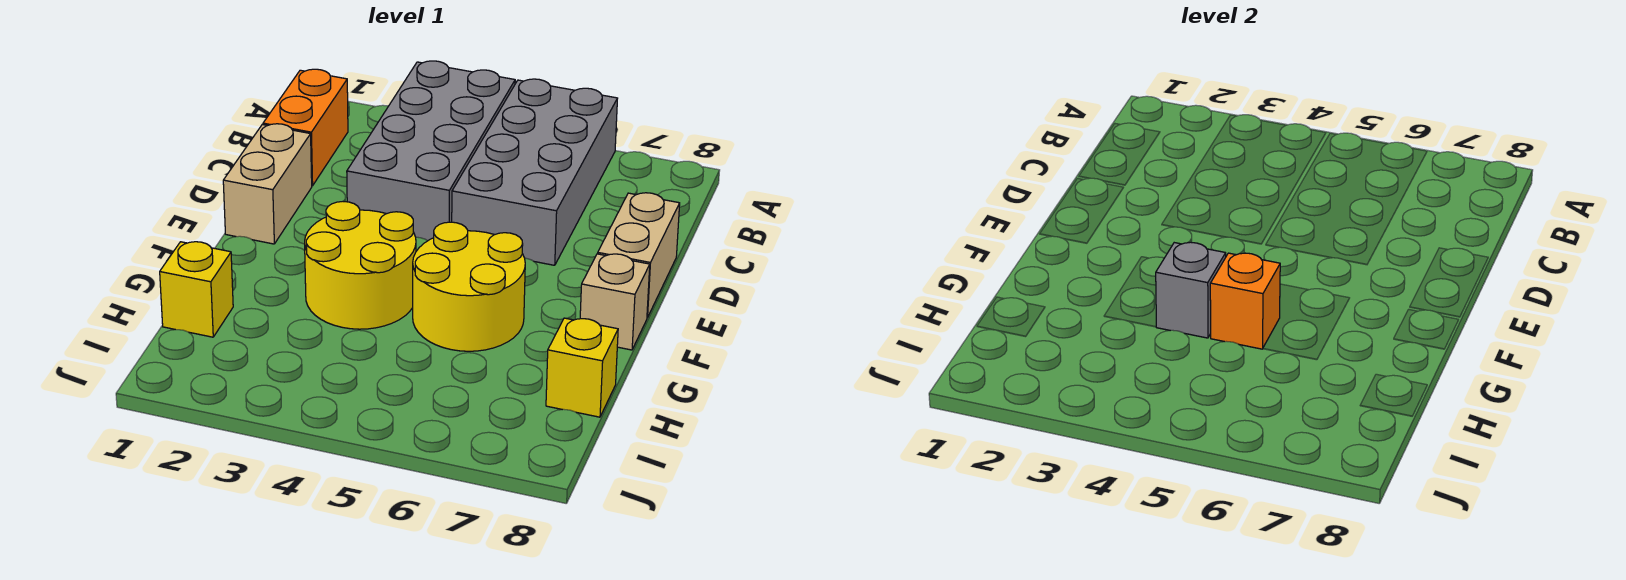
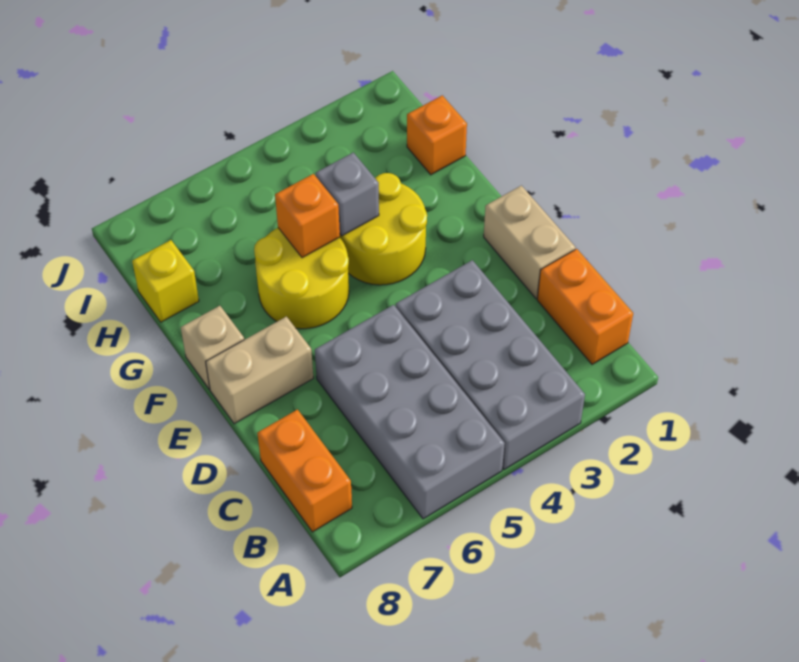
none -> orange brick B8:C8 level 1
tan brick D8:E8 level 1 -> tan brick E7:E8 level 1
yellow brick H1 level 1 -> orange brick H1 level 1

